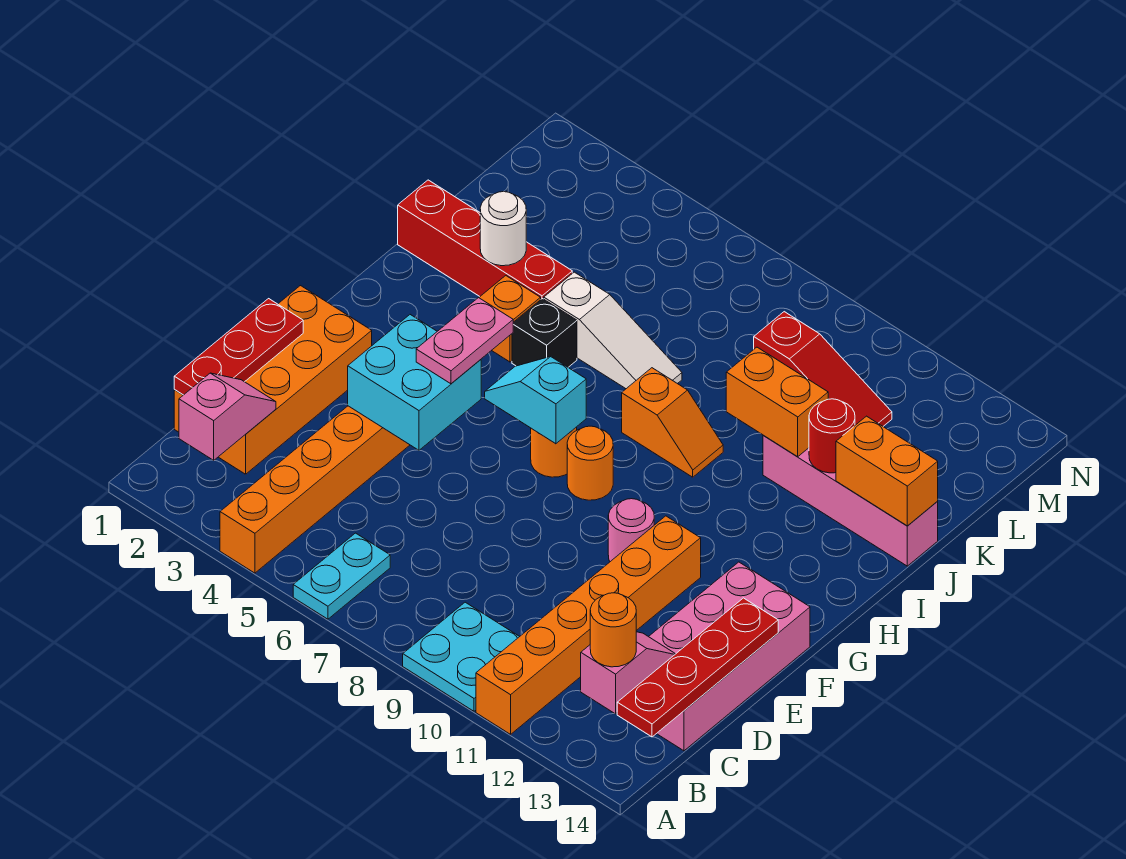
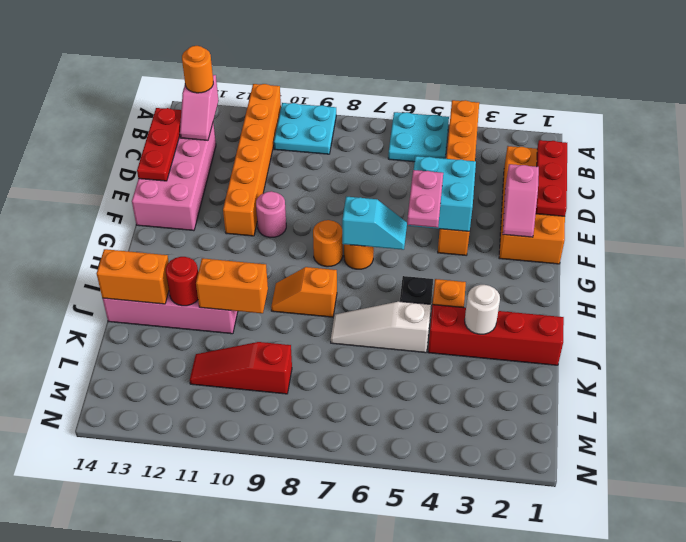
cyan plate A6:B6 level 1 -> cyan plate A5:B6 level 1
pink slope B2:C2 level 2 top B -> pink slope E2:F2 level 2 top E
red plate B14:E14 level 2 -> red plate C14:E14 level 2

